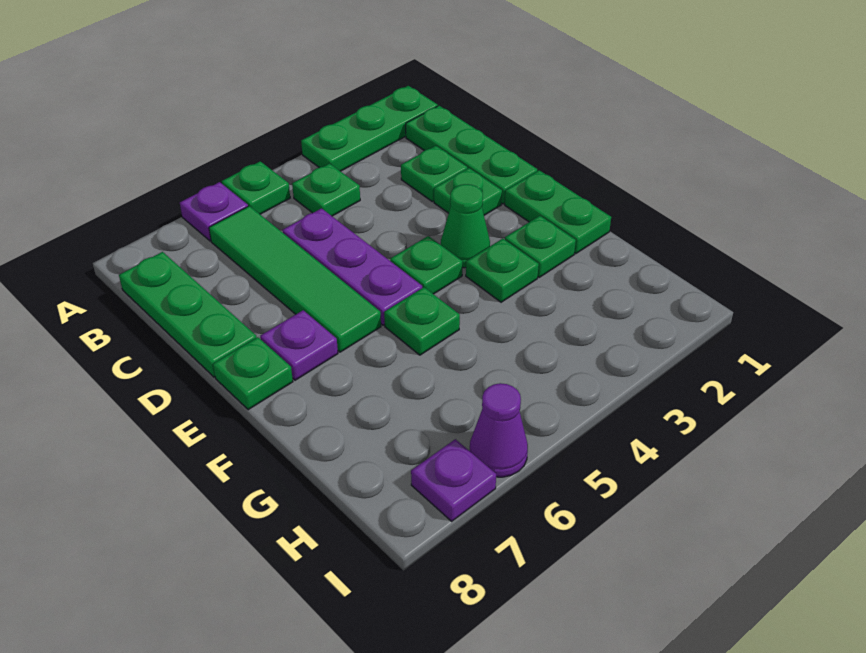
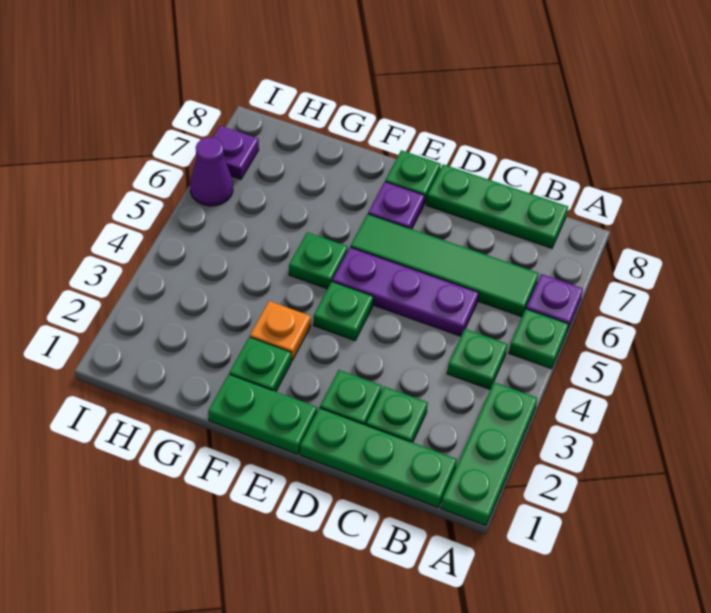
green cone E3 level 1 -> none
green plate F3 level 1 -> orange plate F3 level 1

